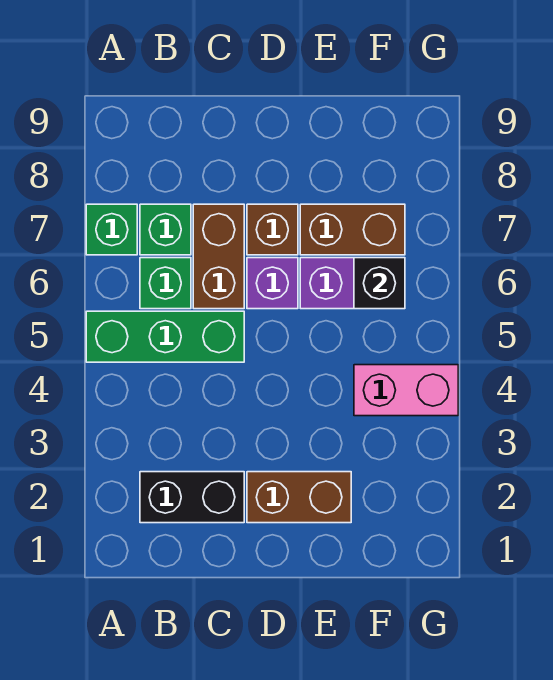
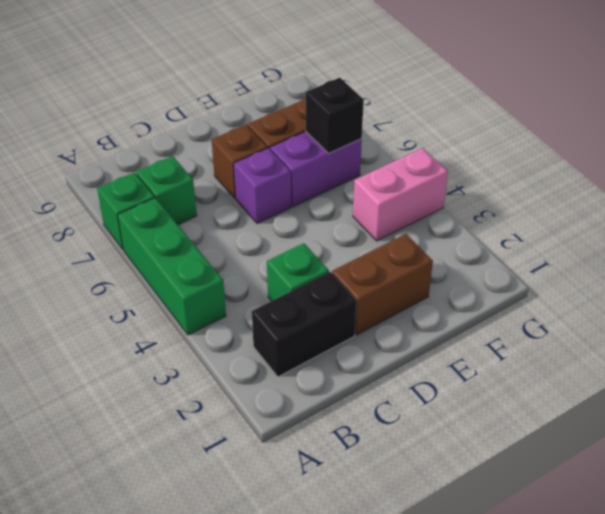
green brick A5:C5 level 1 -> green brick A4:A6 level 1
green brick B6 level 1 -> green brick C3 level 1
brown brick C6:C7 level 1 -> none

